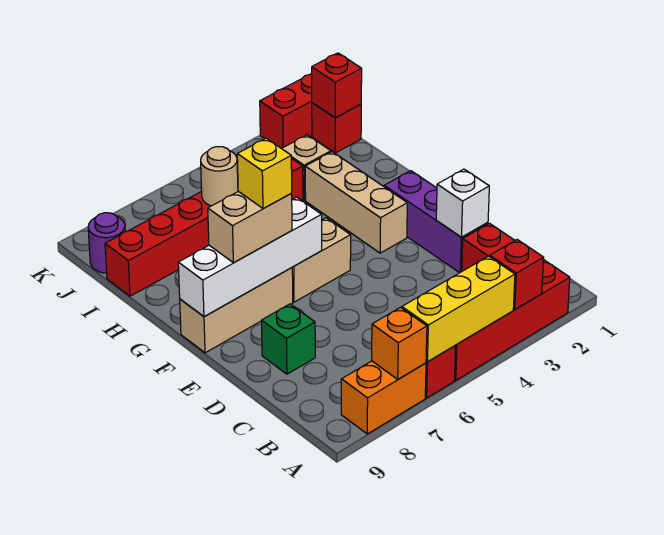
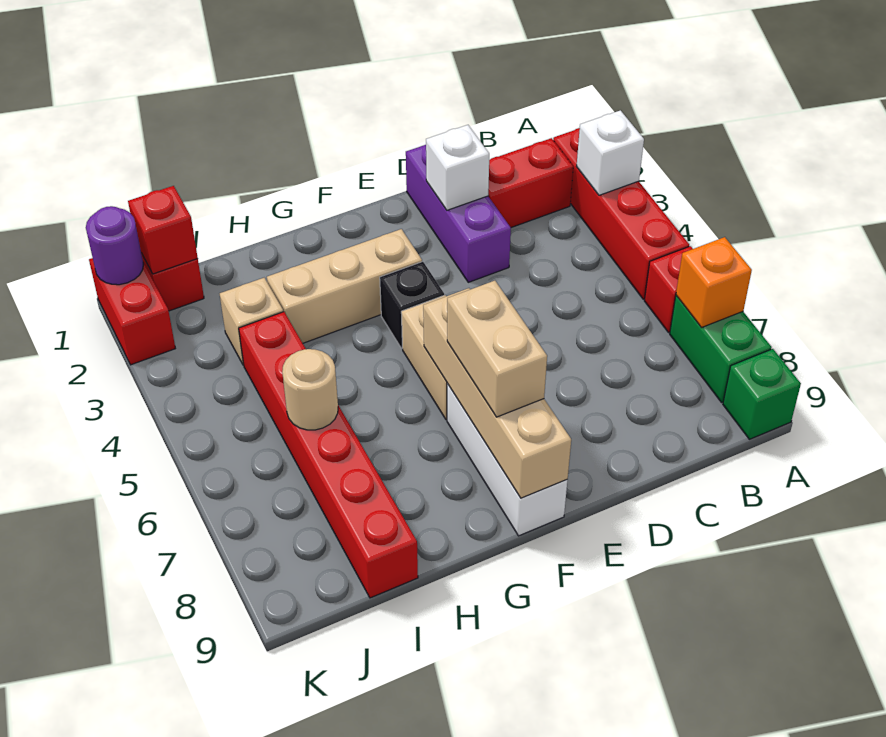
red brick A3 level 2 -> white brick A3 level 2
yellow brick A4:A6 level 2 -> none
orange brick A7:A8 level 1 -> green brick A7:A8 level 1
purple brick D2:F2 level 1 -> purple brick D1:D3 level 1
green brick D8 level 1 -> green brick A9 level 1
none -> black brick F4 level 1
white brick F6:F9 level 2 -> tan brick F6:F9 level 2
tan brick F7:F9 level 1 -> white brick F7:F9 level 1
yellow brick F7 level 4 -> none
purple round brick J9 level 1 -> purple round brick K1 level 2

